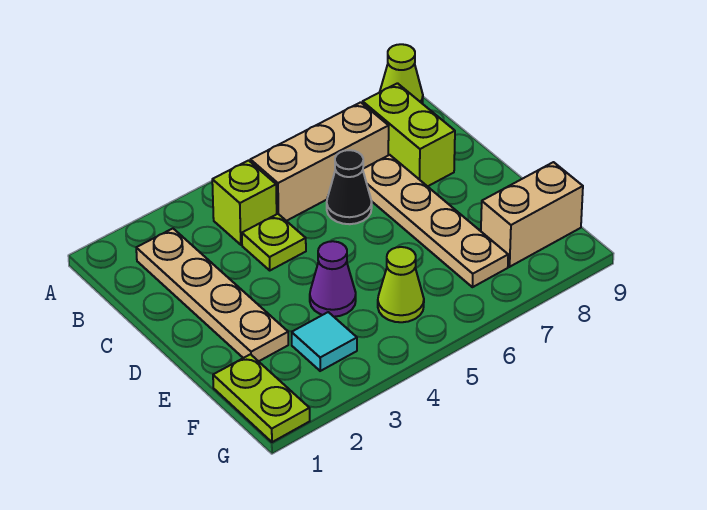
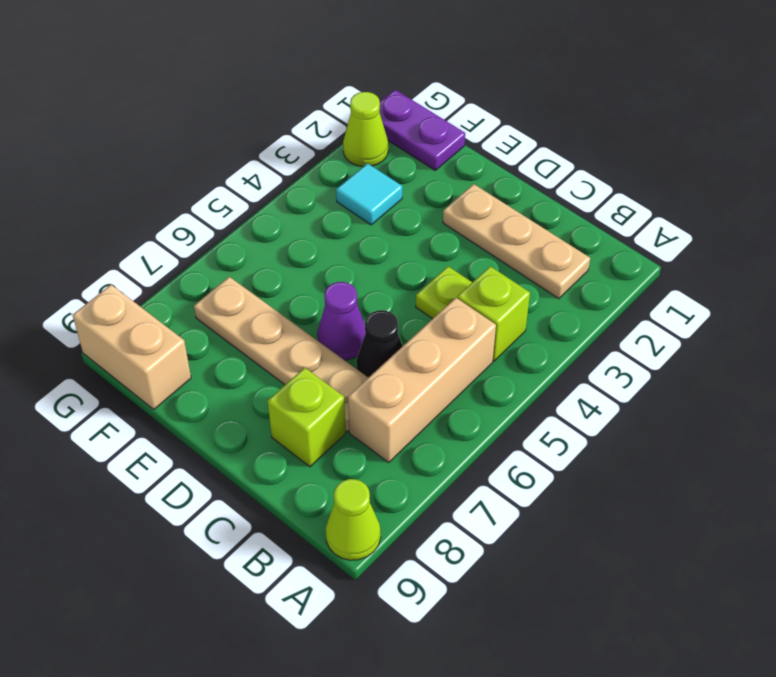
tan plate B2:E2 level 1 -> tan plate B2:D2 level 1
lime brick B8:C8 level 1 -> lime brick C8 level 1
purple cone E4 level 1 -> purple cone D6 level 1
lime plate F1:G1 level 1 -> purple plate F1:G1 level 1
lime cone F5 level 1 -> lime cone G2 level 1
tan brick F8:F9 level 1 -> tan brick F9:G9 level 1

